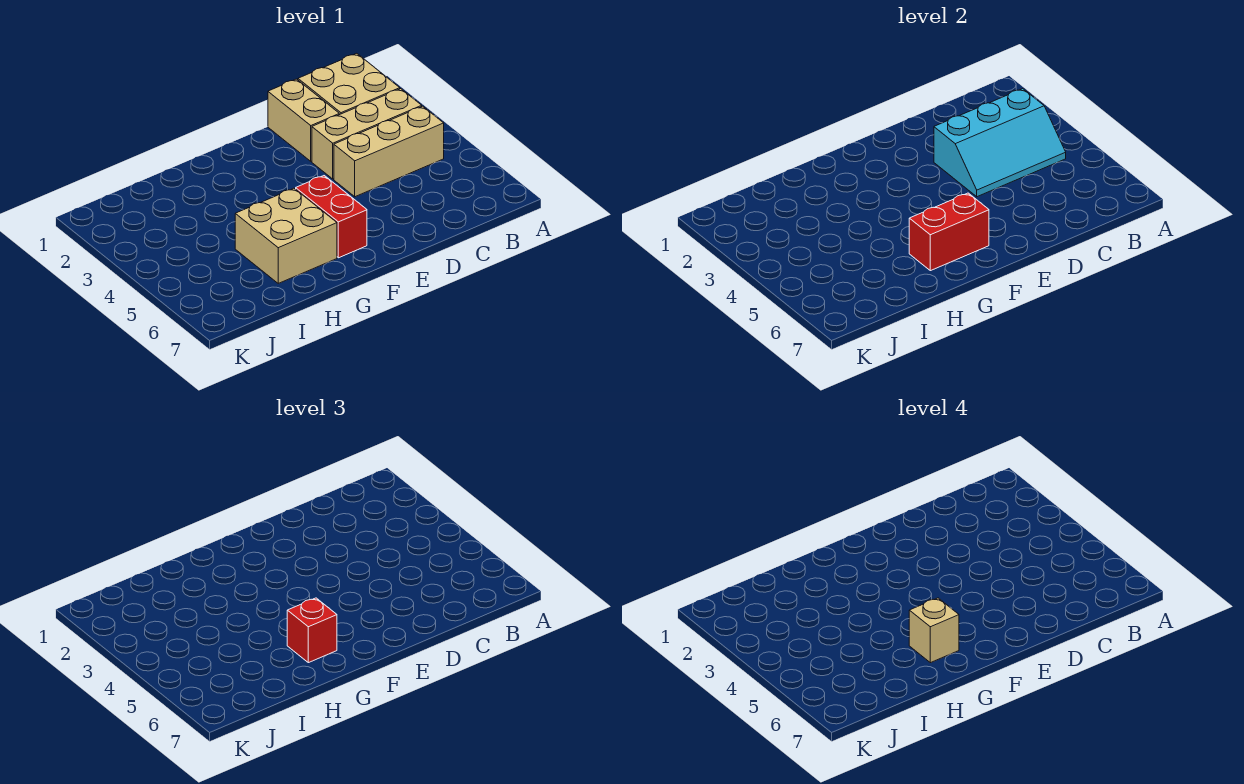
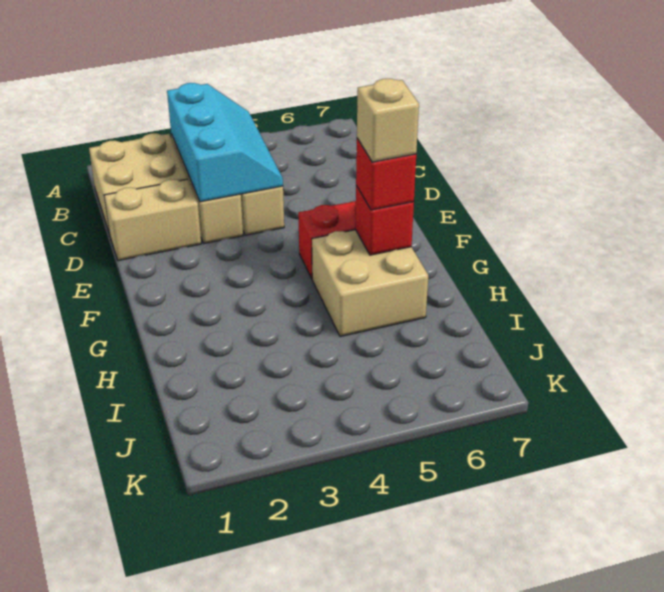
red brick F6:G6 level 2 -> red brick G6 level 2

